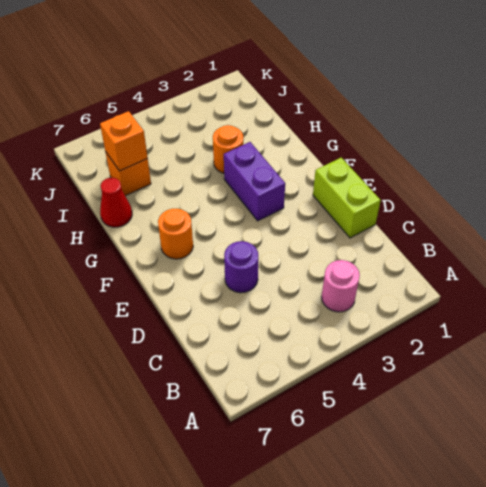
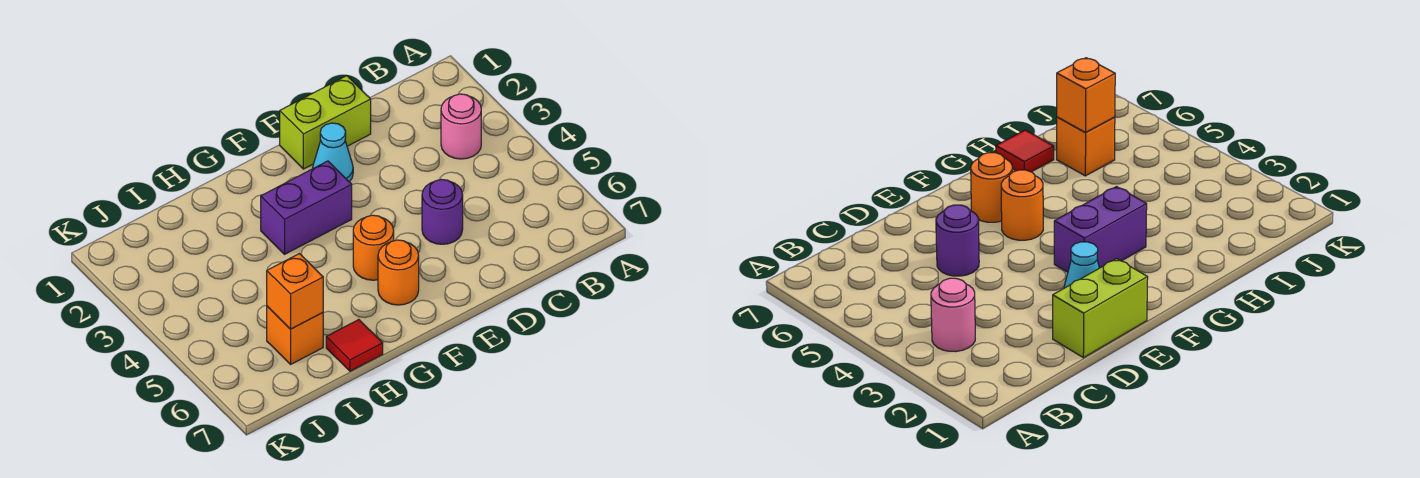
none -> cyan cone E2 level 1
orange round brick H3 level 1 -> orange round brick F5 level 1
red cone H7 level 1 -> red tile H7 level 1

